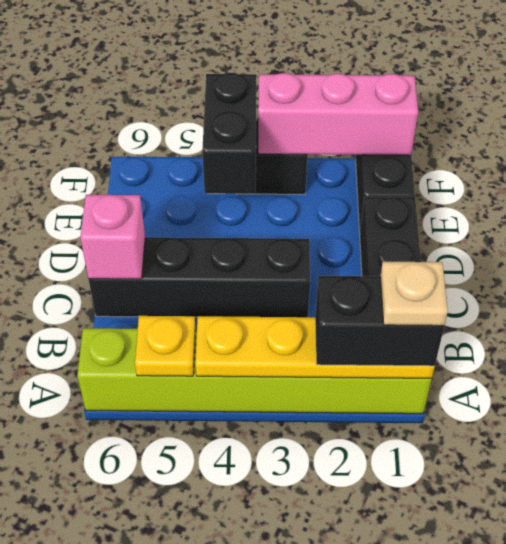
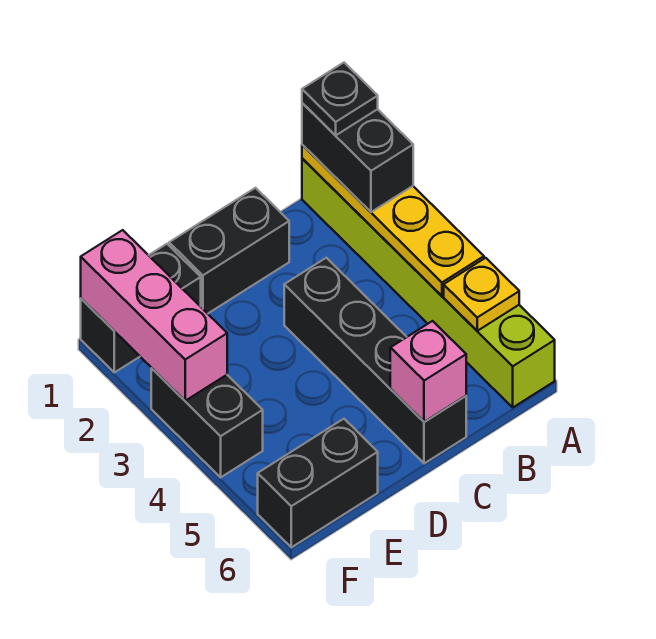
tan plate A1 level 4 -> black plate A1 level 4
black brick E4:F4 level 2 -> black brick E6:F6 level 1

